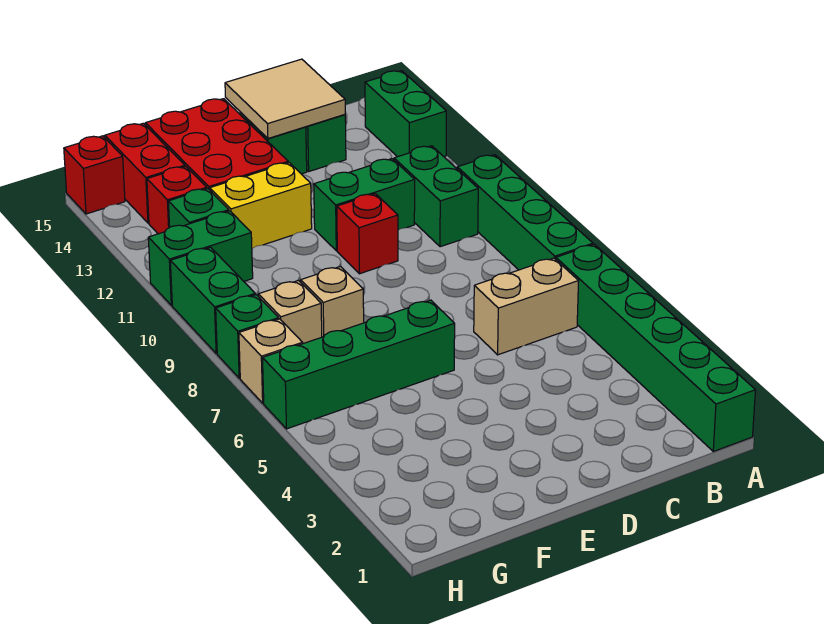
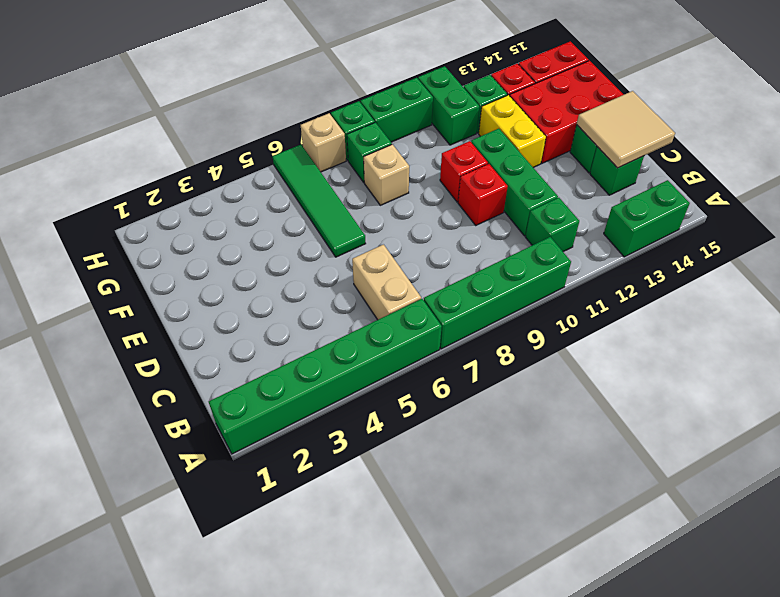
green brick B10:B11 level 1 -> green brick B11 level 1
green brick C11:D11 level 1 -> green brick C11:E11 level 1
green brick E6:H6 level 1 -> green tile E6:H6 level 1
tan brick G8 level 1 -> green brick G8 level 1
red brick H15 level 1 -> red brick E10 level 1

